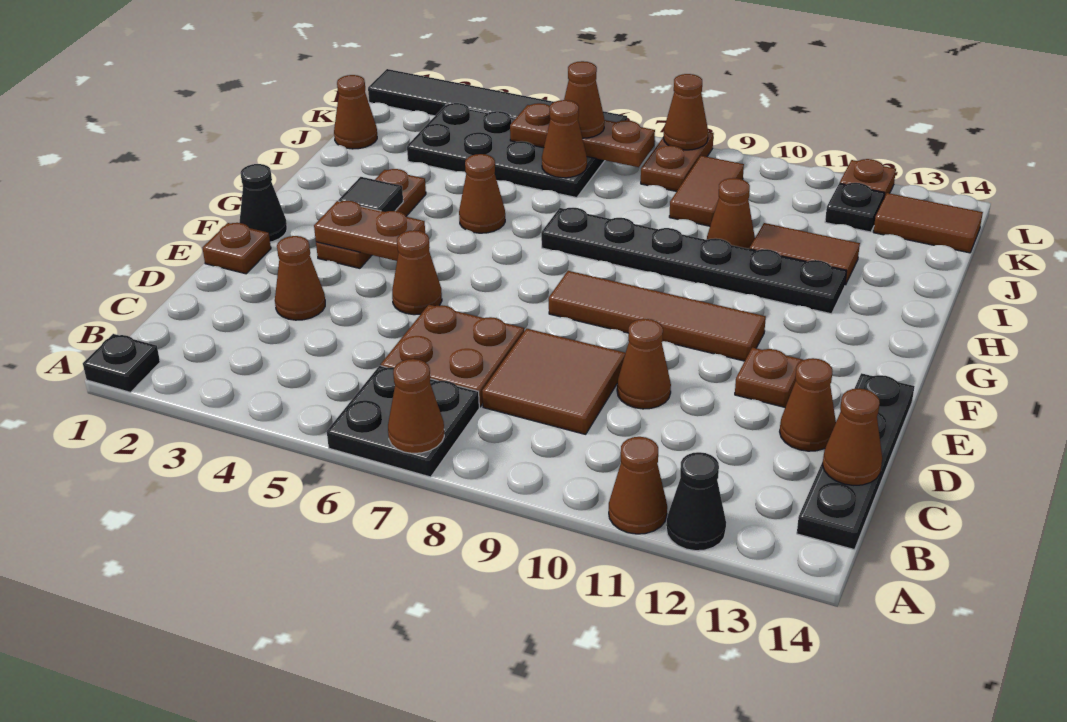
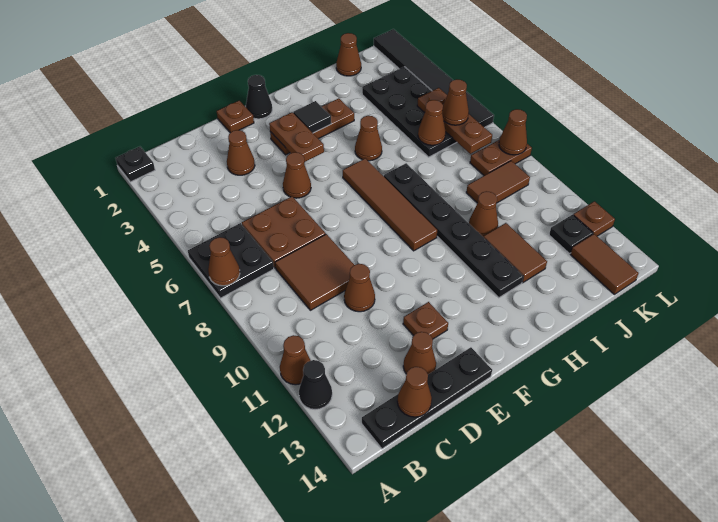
brown tile F8:F11 level 1 -> brown tile G6:G9 level 1

